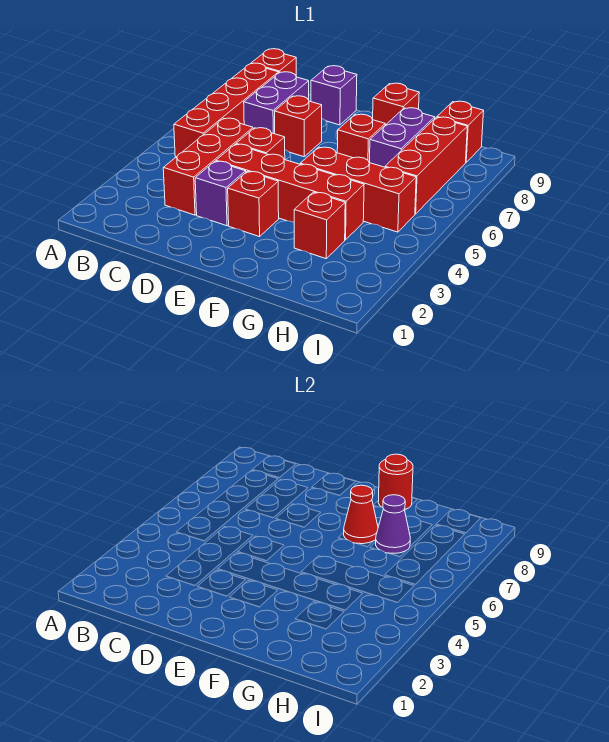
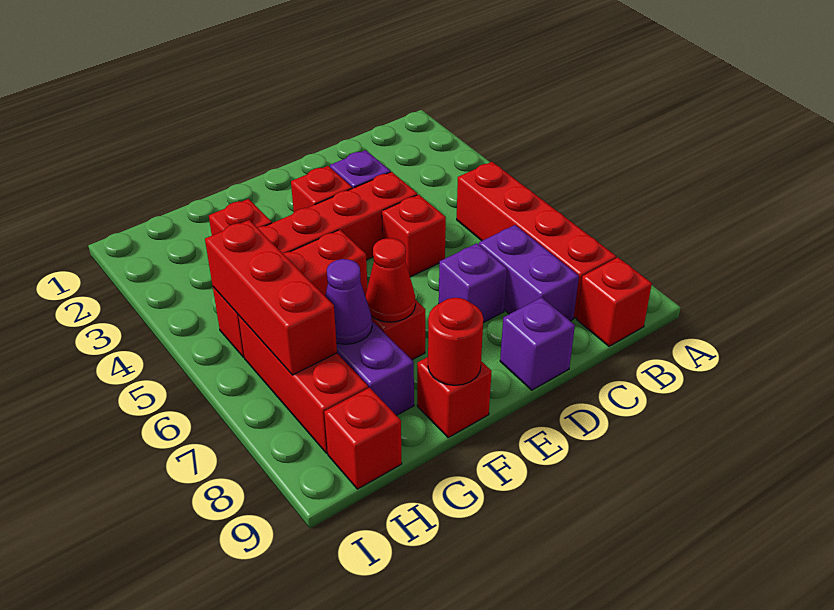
red brick C3:C5 level 1 -> red brick H5:H7 level 2
red brick D7 level 1 -> purple brick D7 level 1

